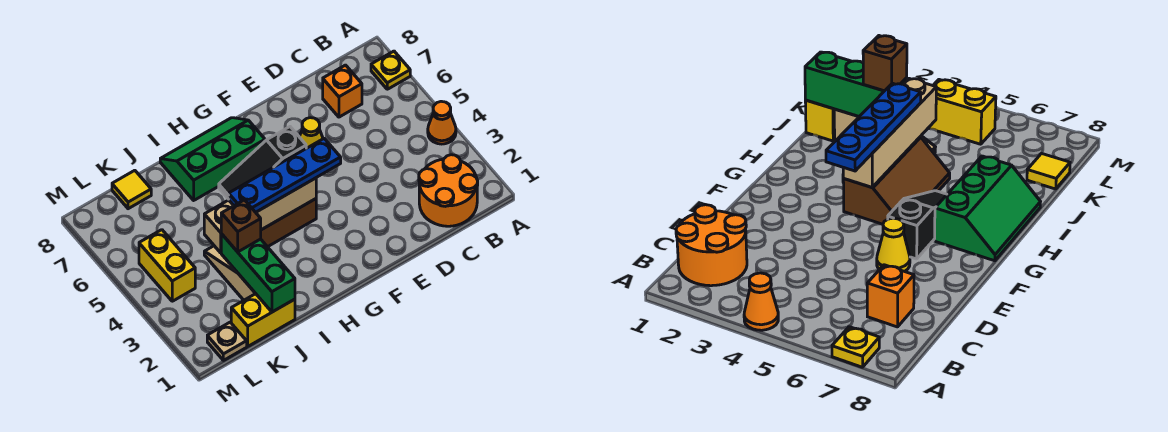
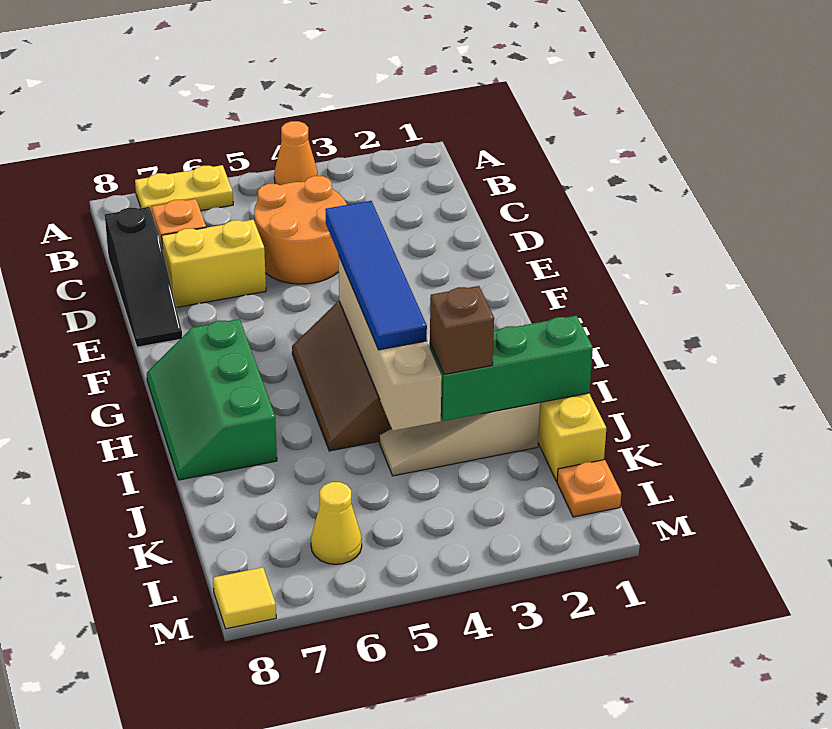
yellow plate A7 level 1 -> yellow plate A6:A7 level 1
orange round brick B1:C2 level 1 -> orange round brick C4:D5 level 1
yellow cone E6 level 1 -> yellow cone L6 level 1
blue plate F4:I4 level 3 -> blue tile F4:I4 level 3
black slope F6:H6 level 1 top F -> black slope C8:E8 level 1 top C
yellow tile K8 level 1 -> yellow tile M8 level 1
tan plate L1 level 1 -> orange plate L1 level 1
yellow brick L4:L5 level 1 -> yellow brick D6:D7 level 1

